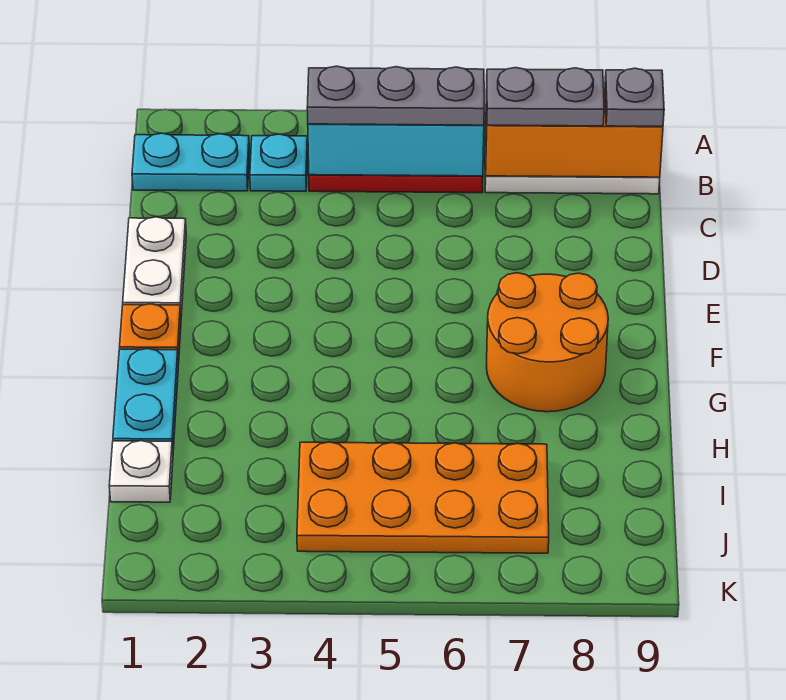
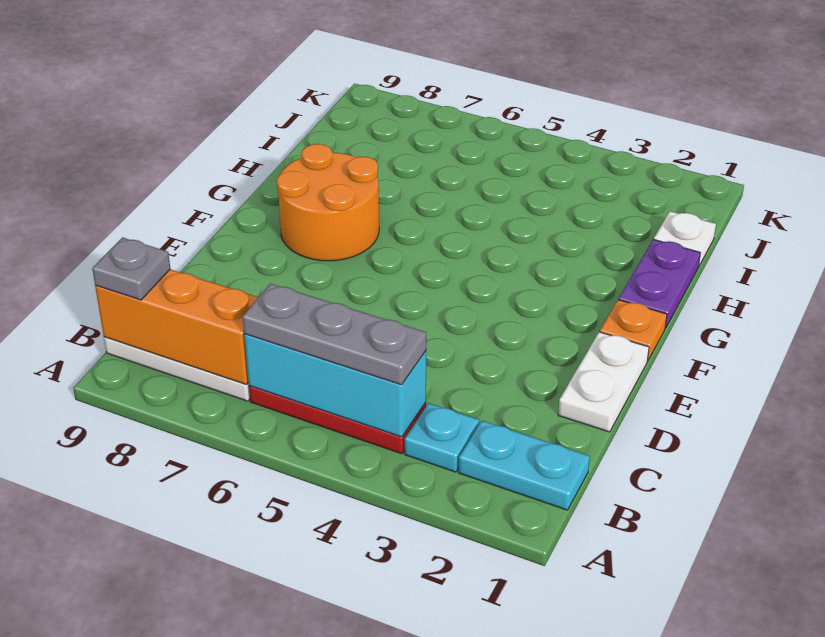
grey plate B7:B8 level 3 -> none
cyan plate G1:H1 level 1 -> purple plate G1:H1 level 1
orange plate I4:J7 level 1 -> none

